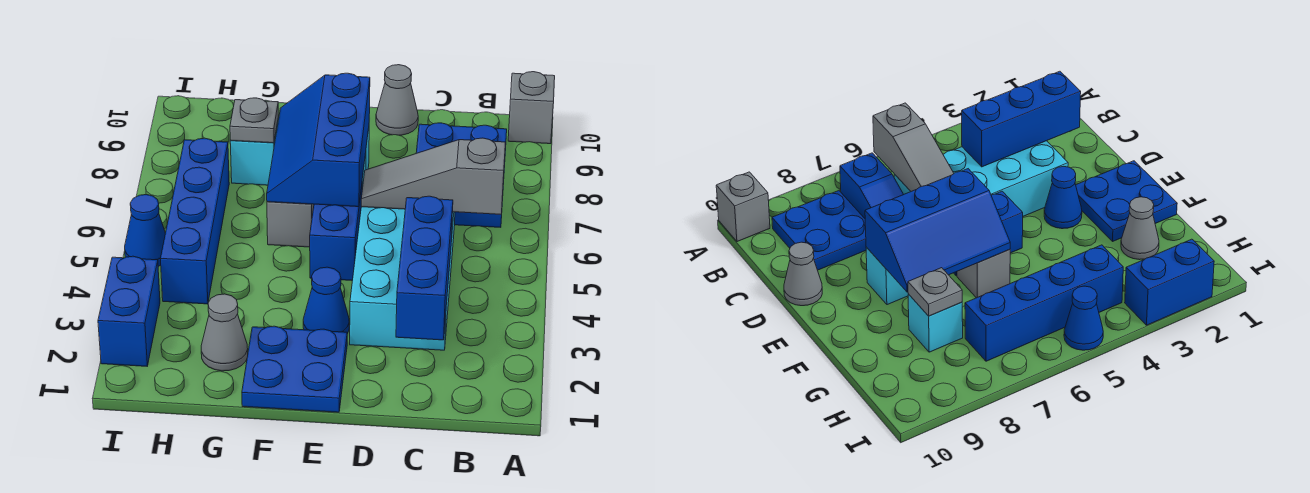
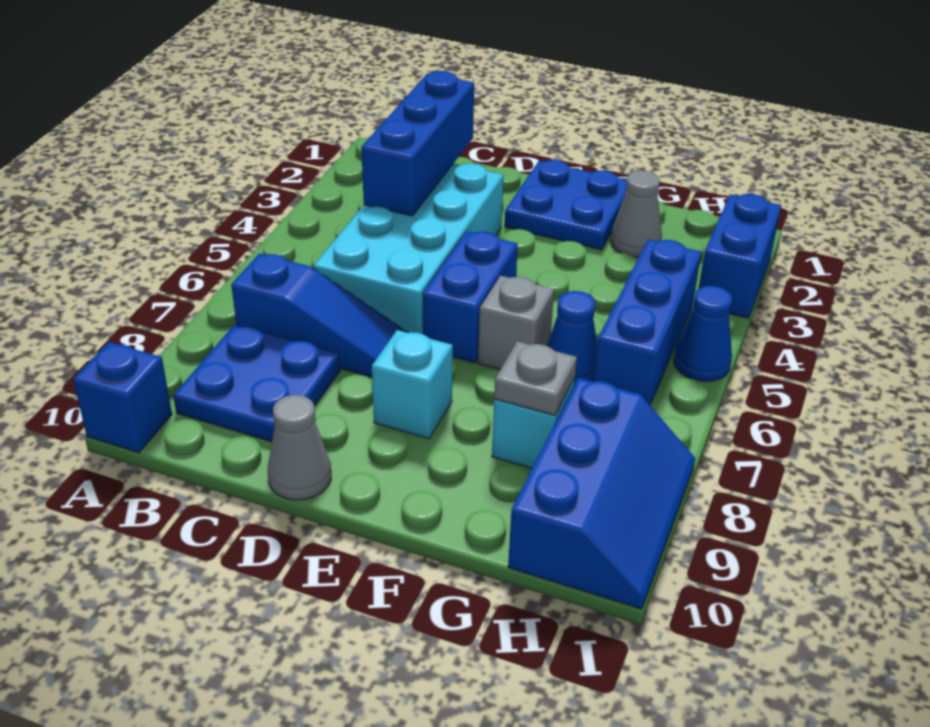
grey brick A10 level 1 -> blue brick A10 level 1
grey slope B6:D6 level 2 top B -> none
blue cone E3 level 1 -> blue cone G6 level 1
blue slope E6:F8 level 2 top E -> blue slope H8:I10 level 1 top H
blue brick H4:H7 level 1 -> blue brick H4:H6 level 1

